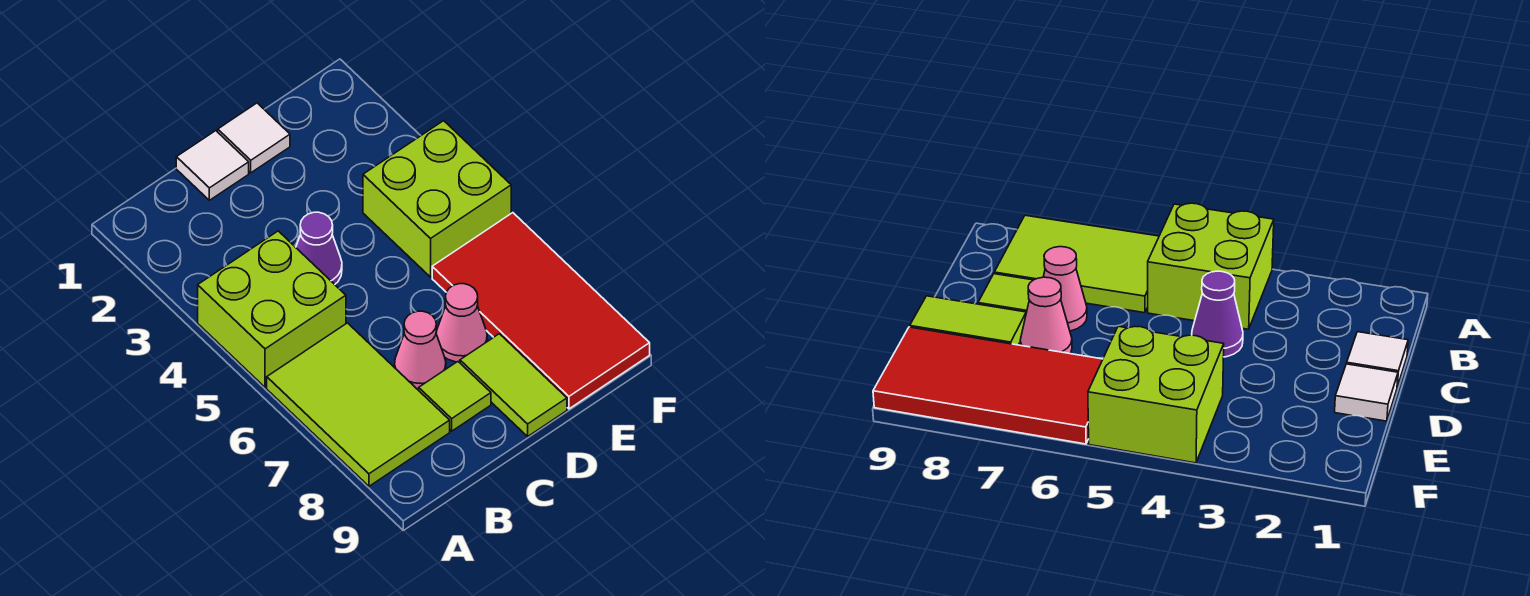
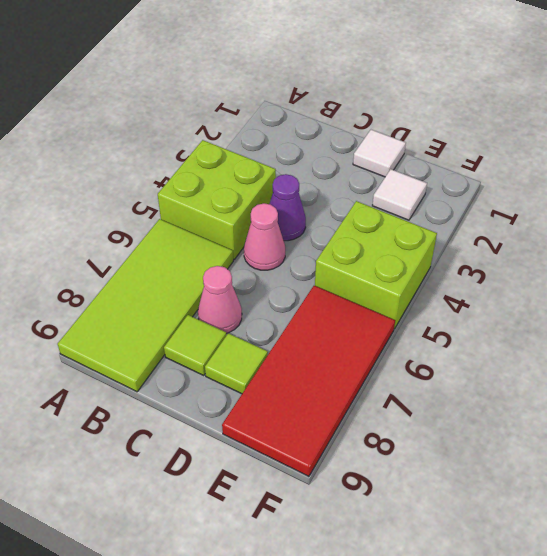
lime tile A6:B8 level 1 -> lime tile A6:B9 level 1
white tile C1 level 1 -> white tile E2 level 1
pink cone D7 level 1 -> pink cone C5 level 1
lime tile D8:D9 level 1 -> lime tile D8 level 1

